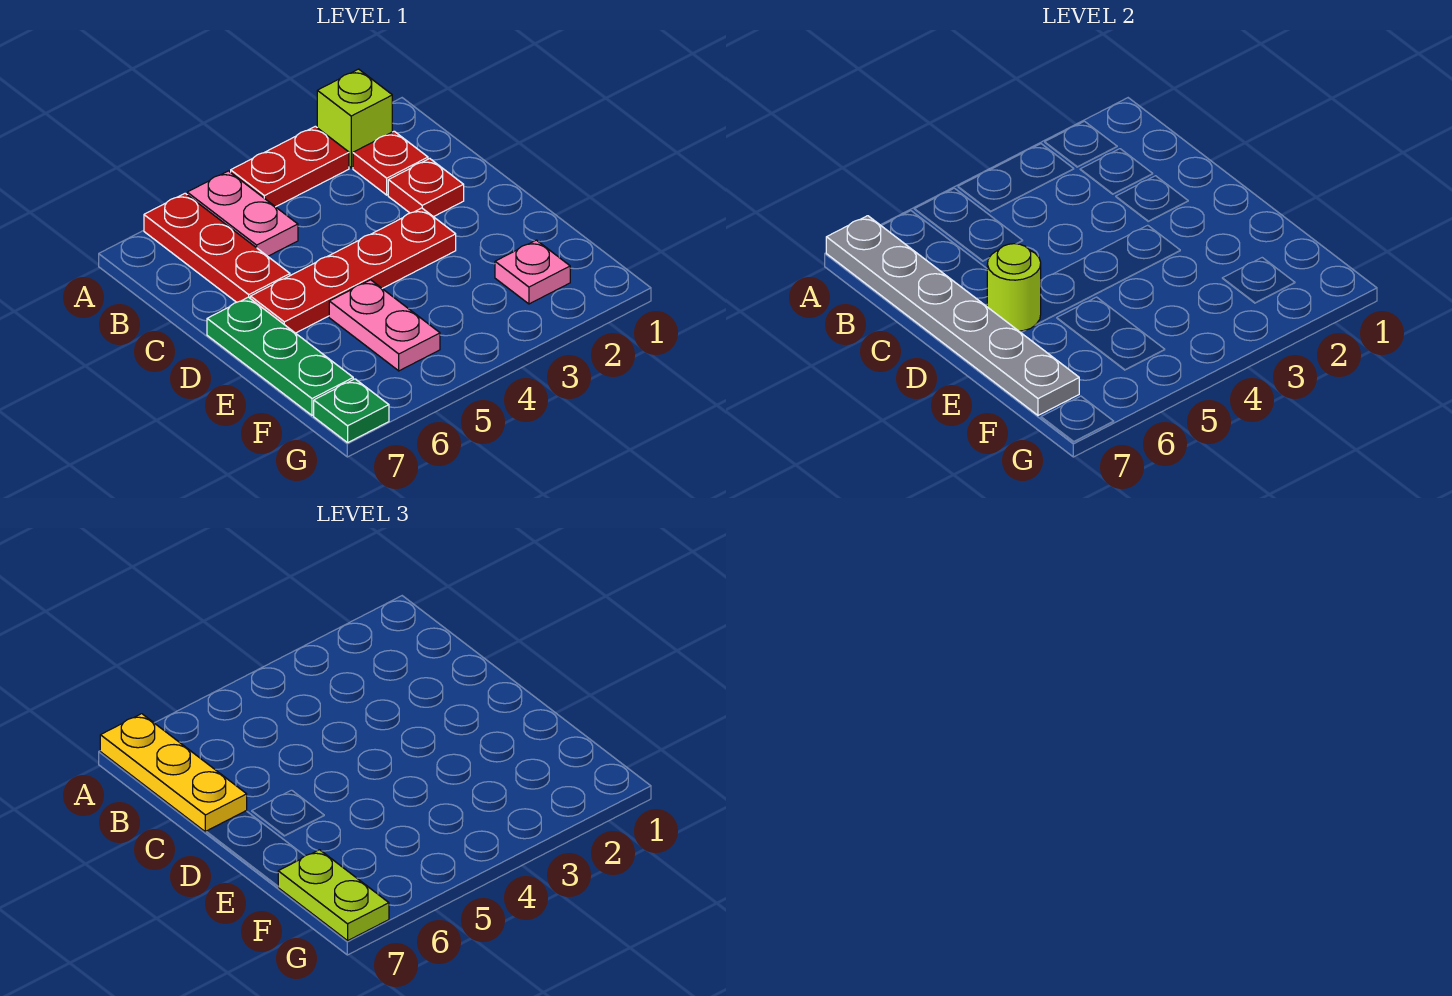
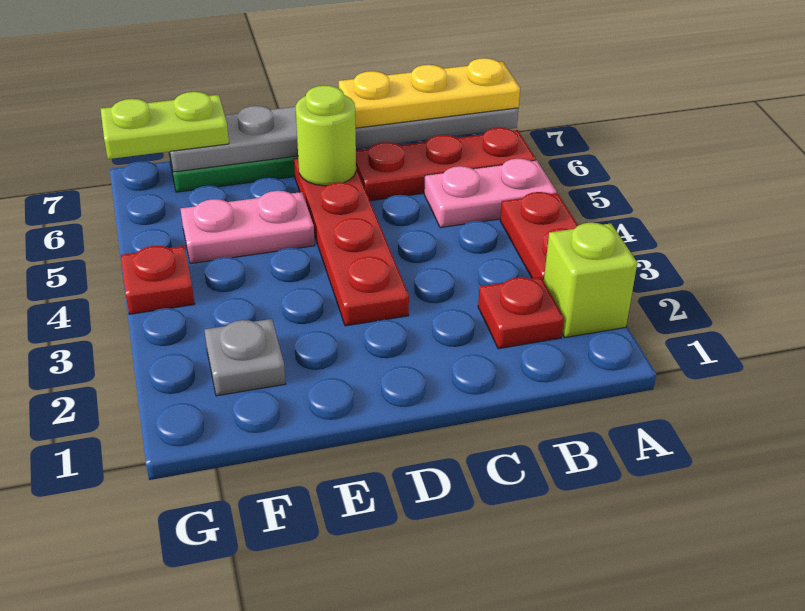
red plate C2 level 1 -> red plate G4 level 1
pink plate F2 level 1 -> grey plate F2 level 1
green plate G7 level 1 -> none

